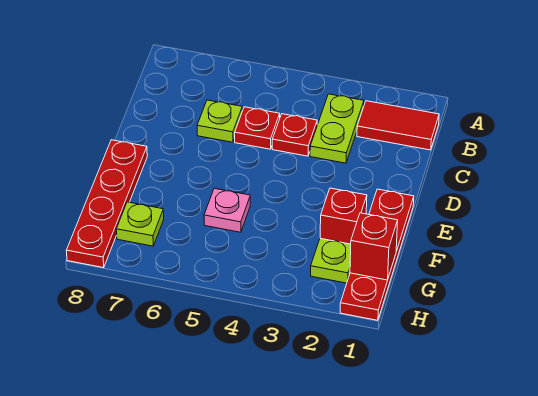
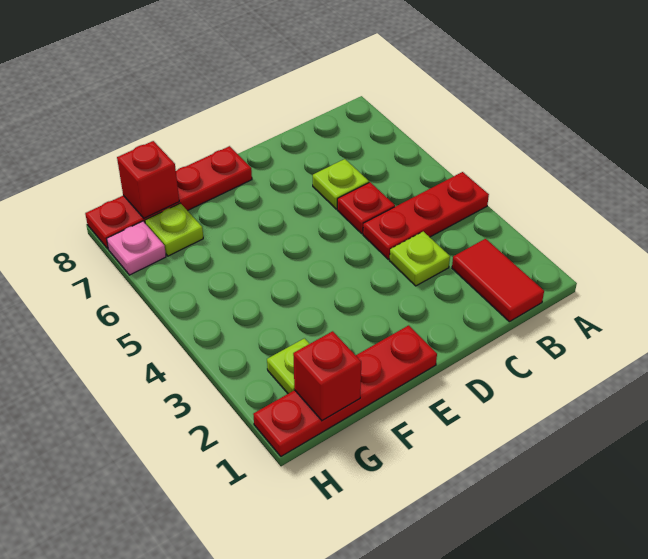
lime plate B3:C3 level 1 -> lime plate C3 level 1
red plate C4 level 1 -> red plate A4:C4 level 1
red brick F2 level 1 -> red brick G8 level 2
pink plate F5 level 1 -> pink plate H7 level 1

